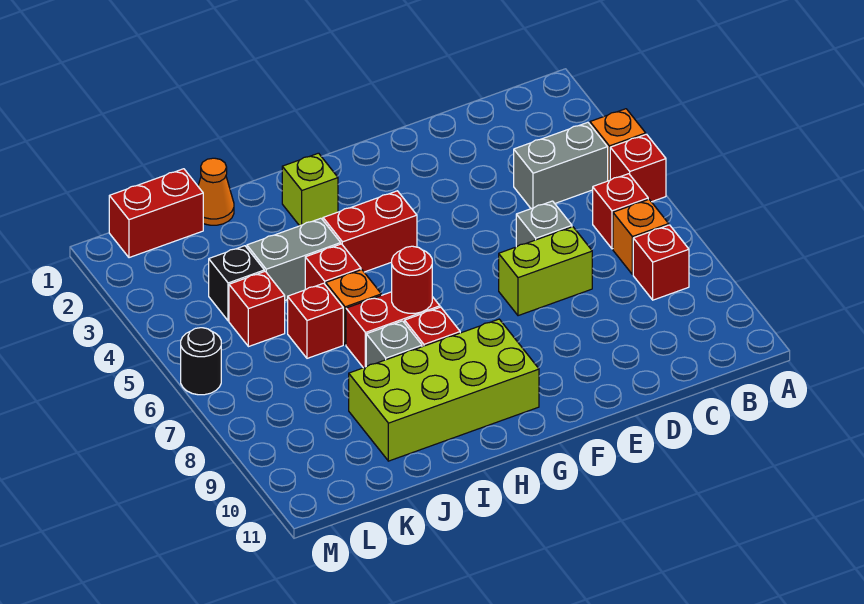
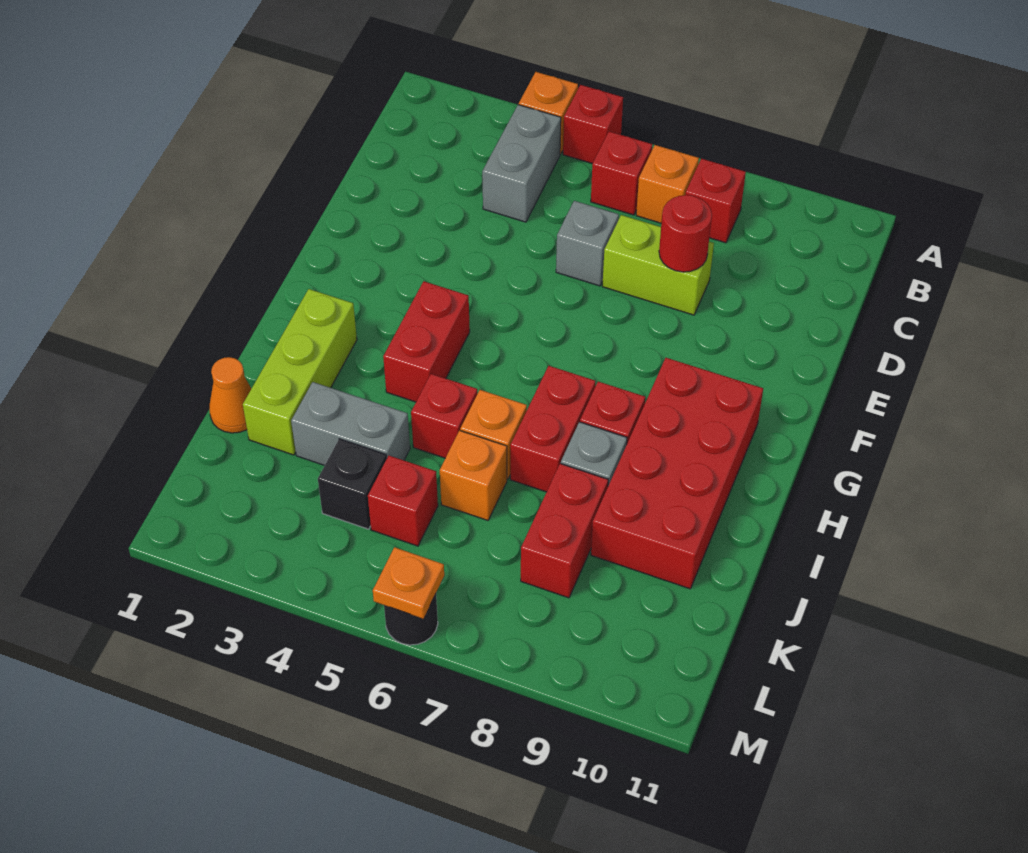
lime brick D7:E7 level 1 -> lime brick D7:D8 level 1
lime brick G9:J10 level 1 -> red brick G9:J10 level 1
lime brick H2 level 1 -> lime brick H2:J2 level 1
red round brick H7 level 2 -> red round brick D8 level 2
grey brick I4:J4 level 1 -> grey brick J3:J4 level 1
red brick J6 level 1 -> orange brick J6 level 1
red brick K1:L1 level 1 -> red brick J8:K8 level 1
none -> orange plate M6 level 2

